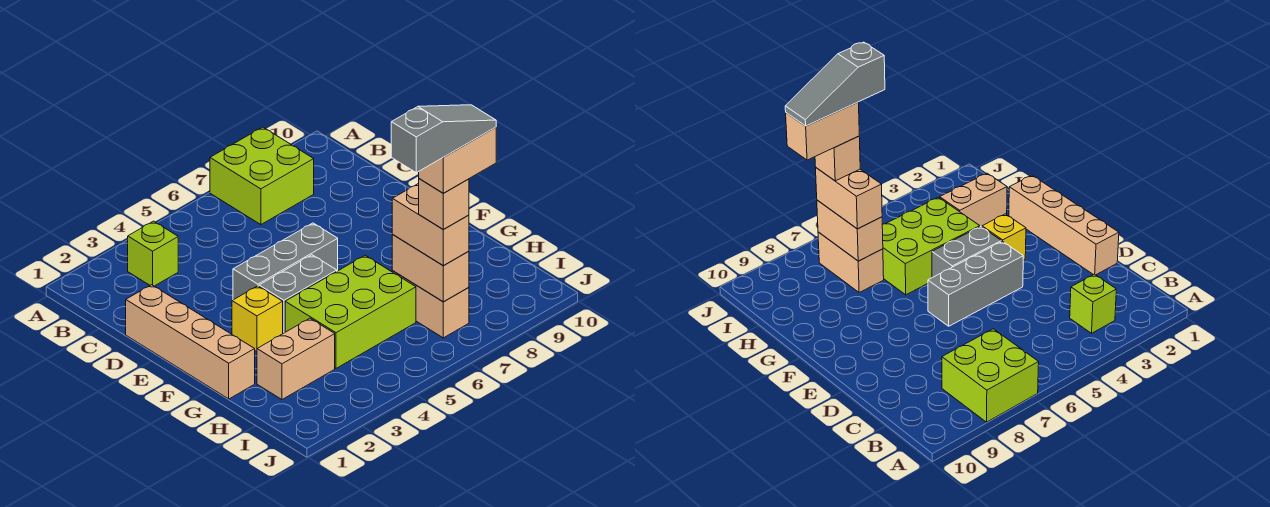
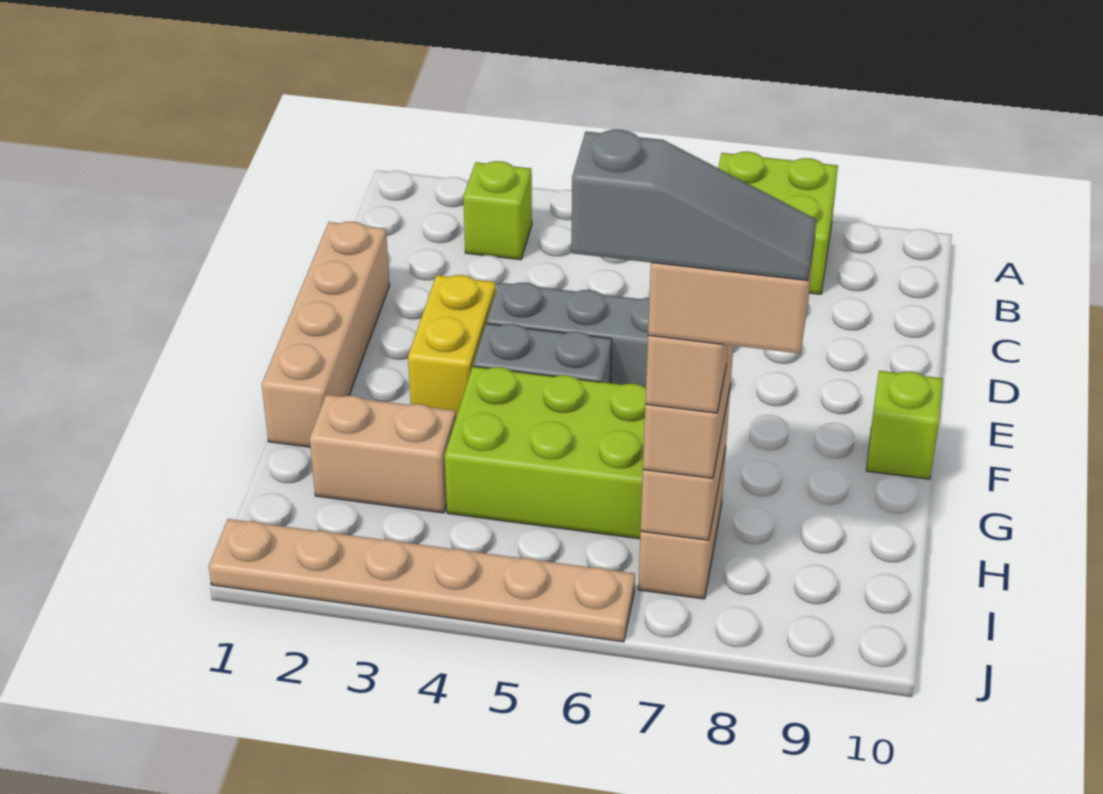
yellow brick F3 level 1 -> yellow brick E3:F3 level 1
none -> lime brick F10 level 1
none -> tan plate J1:J6 level 1

